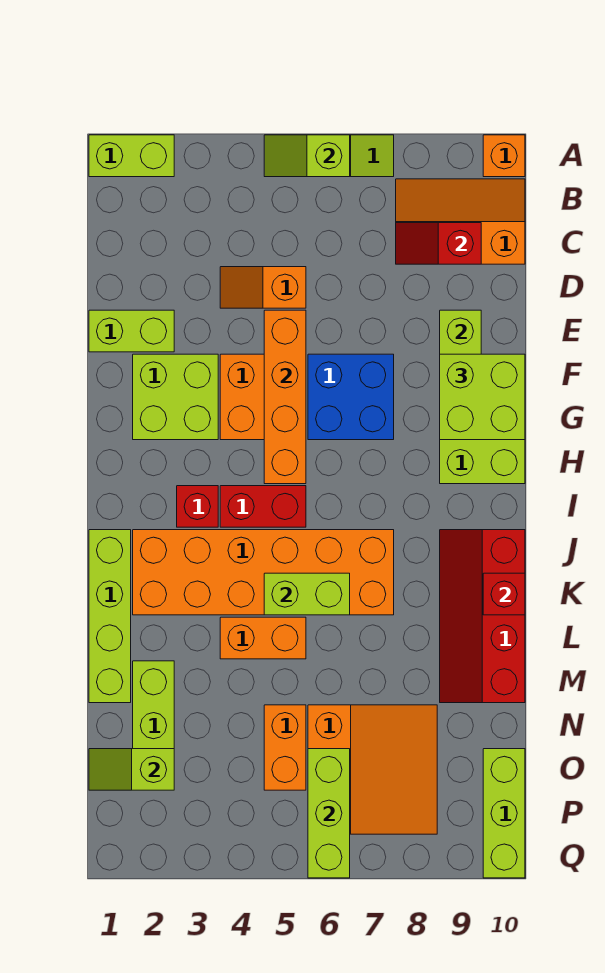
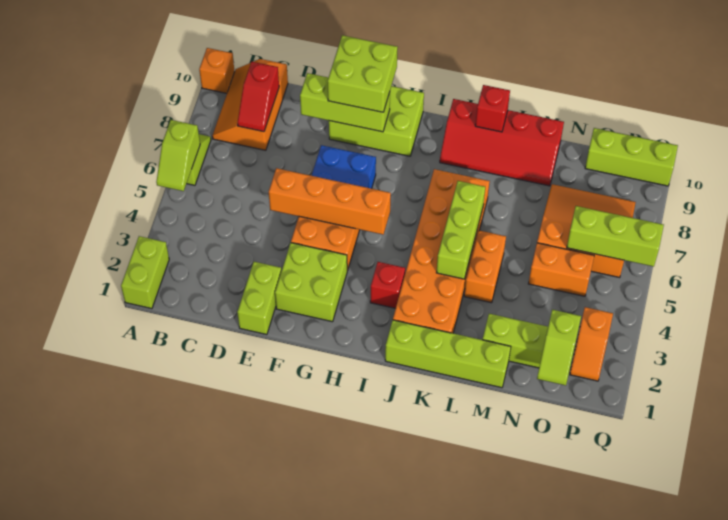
orange slope D4:D5 level 1 top 5 -> orange slope P2:P3 level 1 top 3
red brick I4:I5 level 1 -> none
lime brick K5:K6 level 2 -> lime brick K4:K6 level 2

